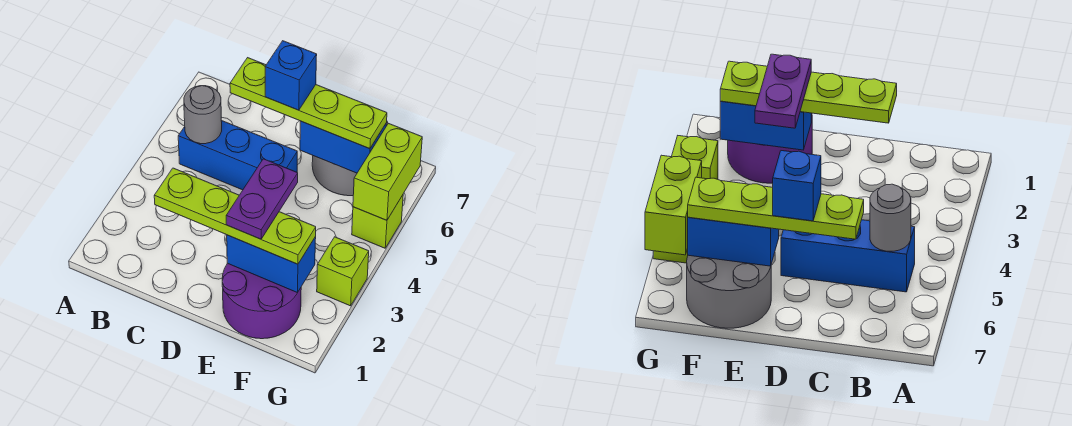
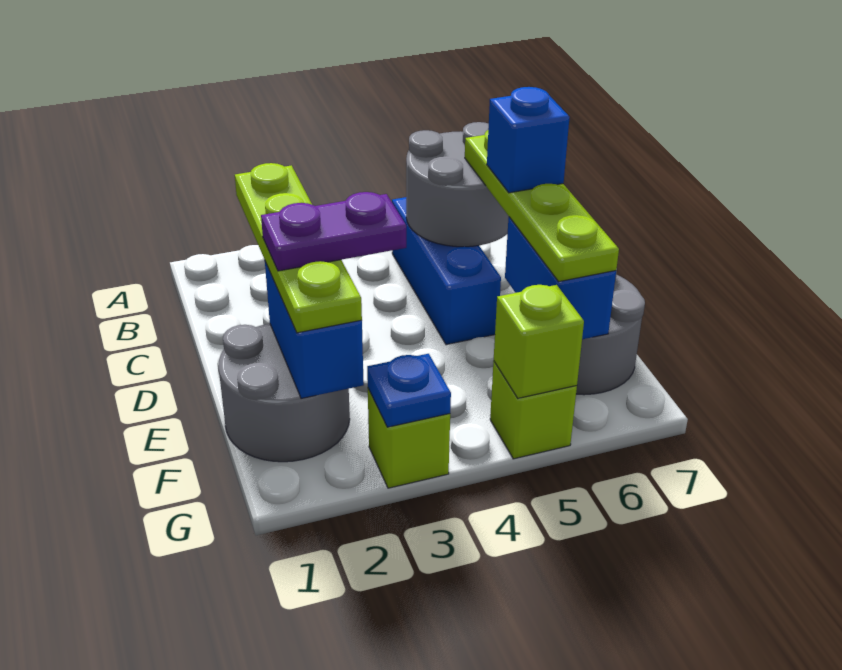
grey round brick B5 level 2 -> grey round brick B5:C6 level 2
purple round brick E1:F2 level 1 -> grey round brick E1:F2 level 1
none -> blue plate G3 level 2
lime brick G5:G6 level 2 -> lime brick G5 level 2

